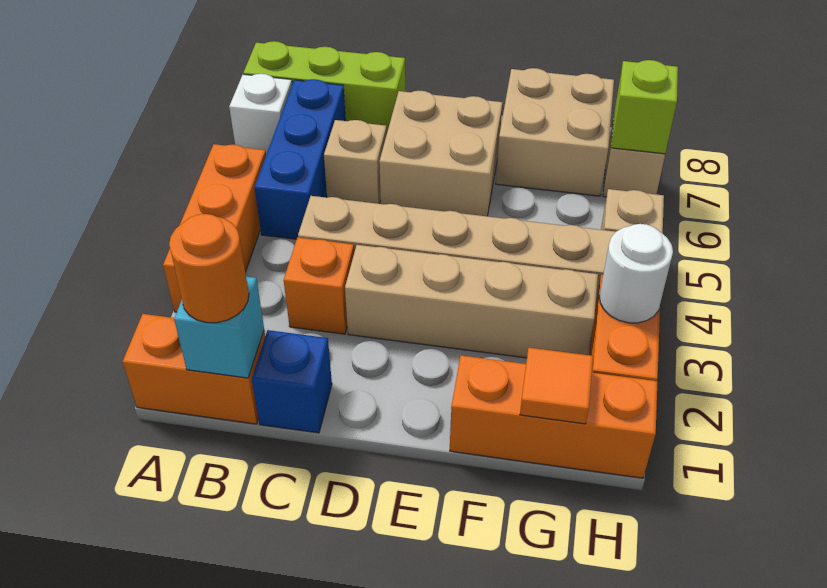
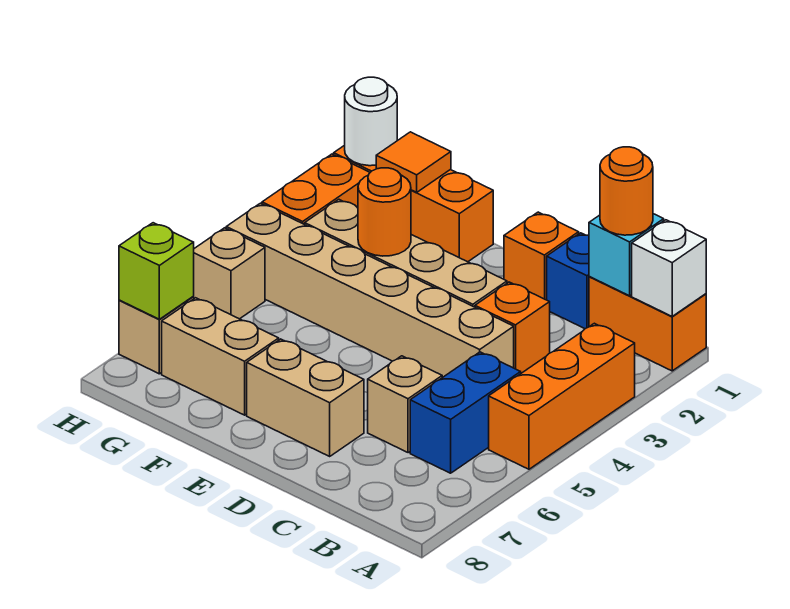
white brick A7 level 1 -> white brick A1 level 2
lime brick A8:C8 level 1 -> none
blue brick B5:B7 level 1 -> blue brick B5:B6 level 1
none -> orange brick D1 level 1
tan brick D6:E7 level 1 -> tan brick D7:E7 level 1
none -> orange round brick F3 level 2
tan brick F7:G8 level 1 -> tan brick F7:G7 level 1
white round brick H3 level 2 -> white round brick H1 level 2

